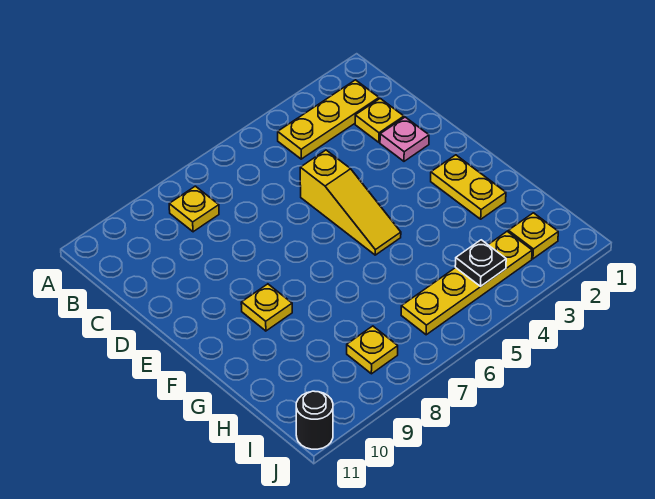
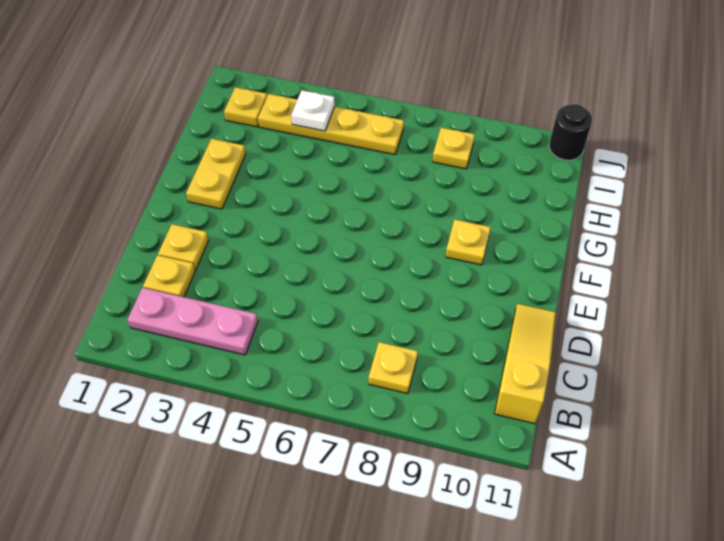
yellow plate B2:B4 level 1 -> pink plate B2:B4 level 1
pink plate D2 level 1 -> yellow plate D2 level 1
yellow slope D5:F5 level 1 top D -> yellow slope B11:D11 level 1 top B
black plate I4 level 2 -> white plate I4 level 2

